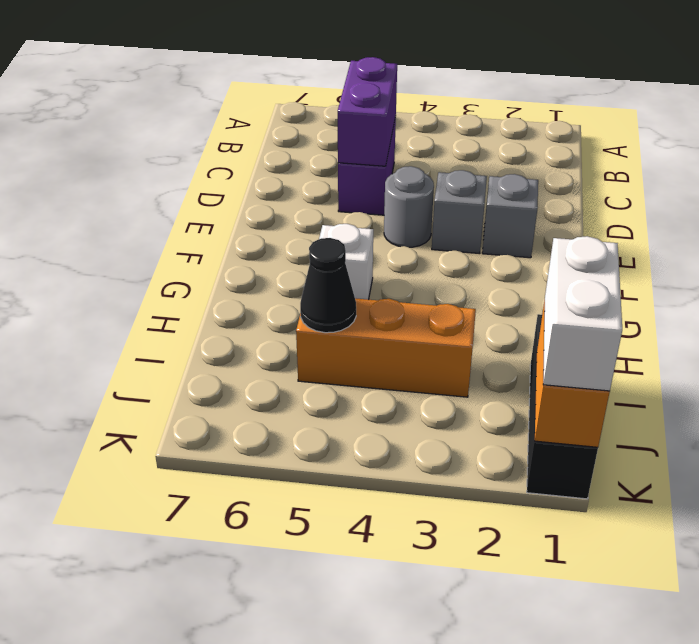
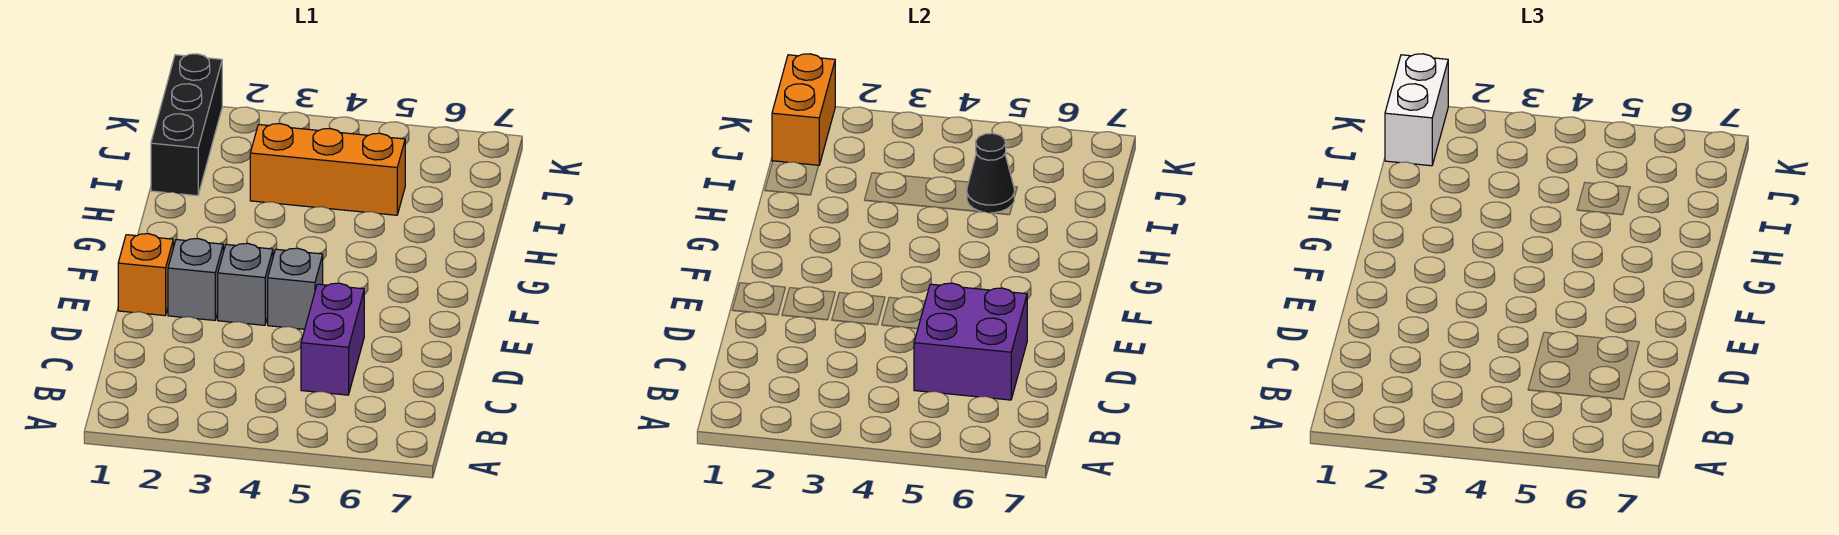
purple brick C5:D5 level 2 -> purple brick C5:D6 level 2
none -> orange brick E1 level 1
grey round brick E4 level 1 -> grey brick E4 level 1
white brick G5 level 1 -> none

